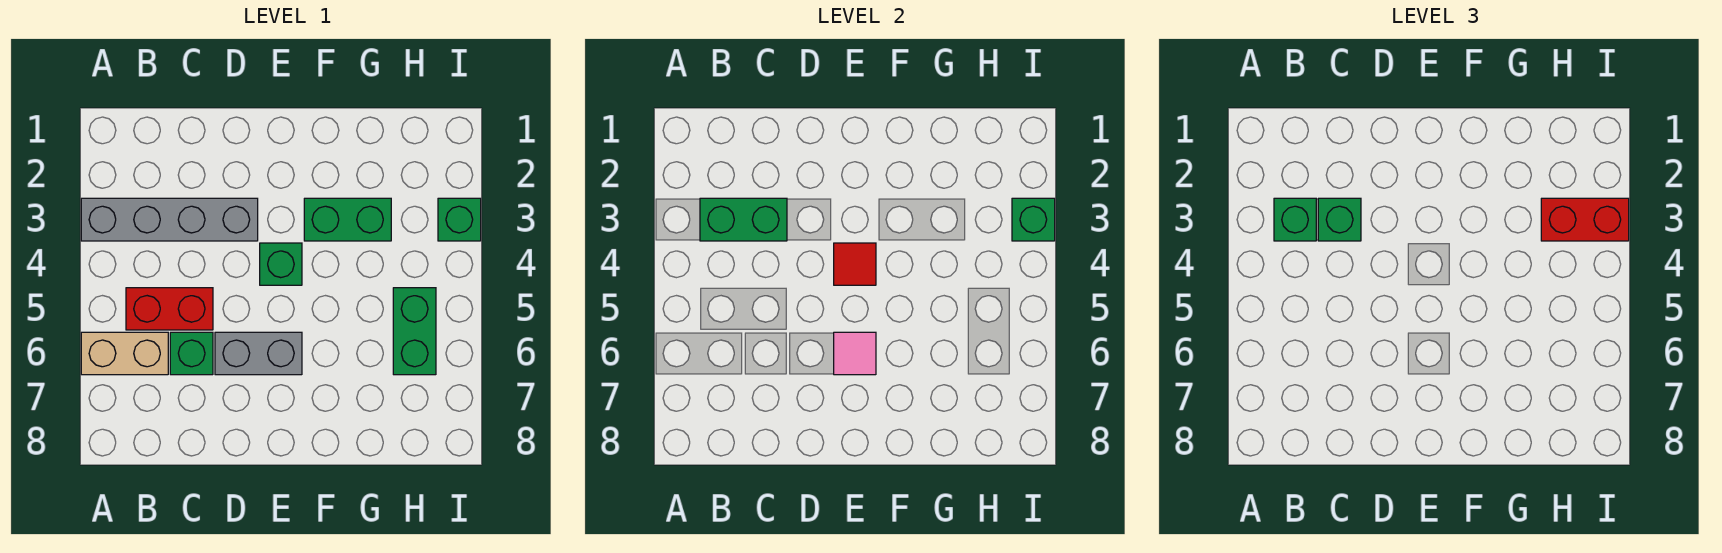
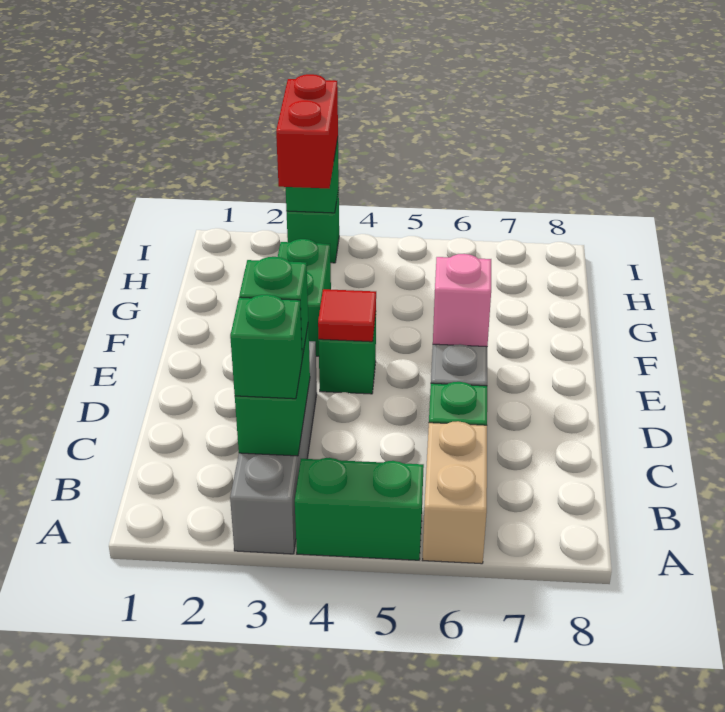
red brick B5:C5 level 1 -> none
pink tile E6 level 2 -> pink brick E6 level 2
green brick H5:H6 level 1 -> green brick A4:A5 level 1

